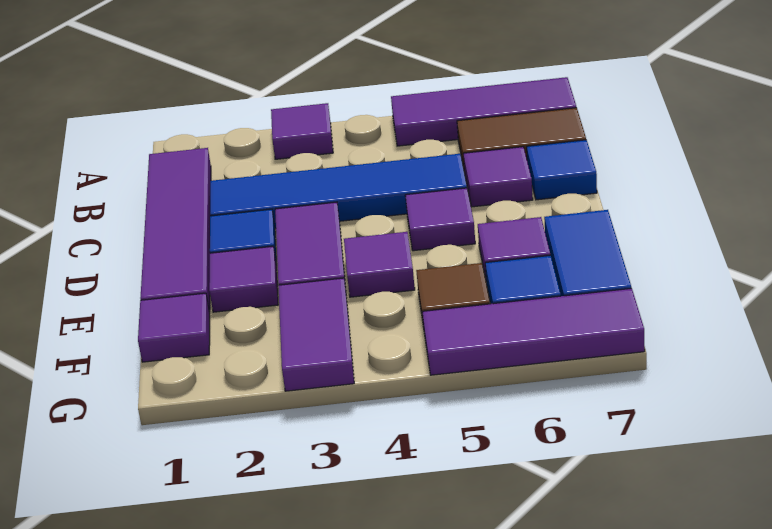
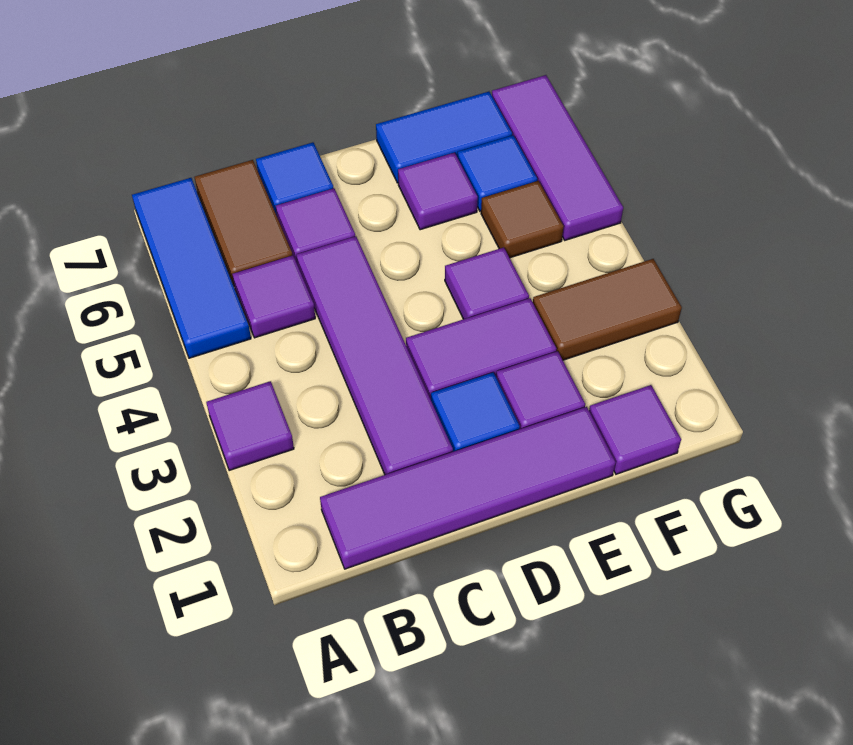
purple tile A5:A7 level 1 -> blue tile A5:A7 level 1
blue tile C2:C5 level 1 -> purple tile C2:C5 level 1
purple tile D5 level 1 -> purple tile B5 level 1
purple tile F3:G3 level 1 -> brown tile F3:G3 level 1

